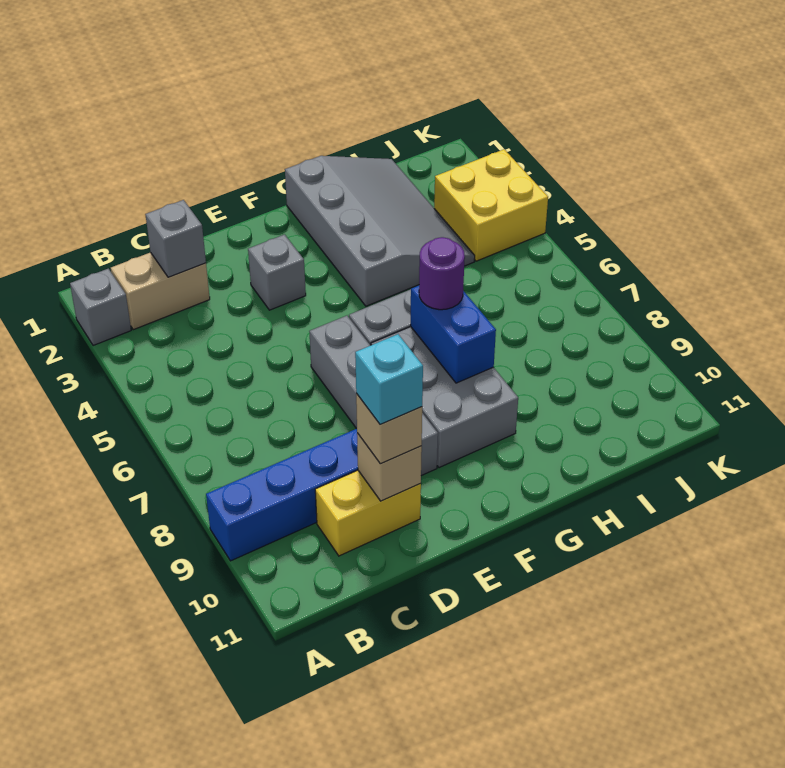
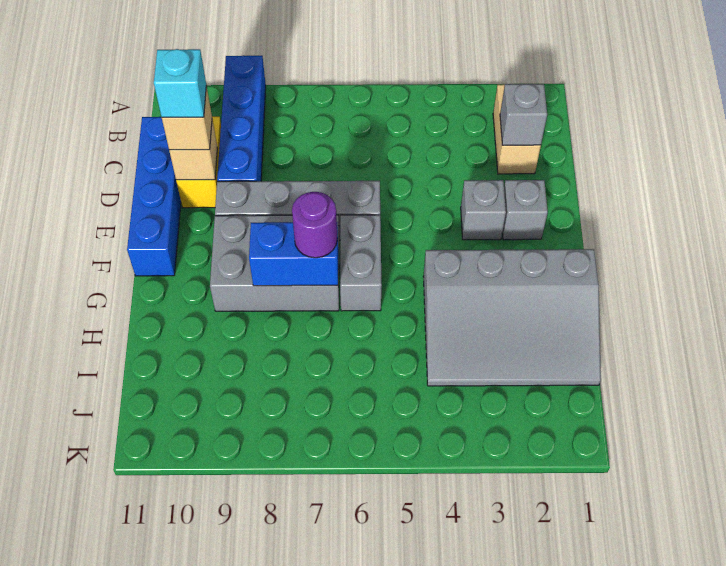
grey brick A2 level 1 -> grey brick E2 level 1
none -> blue brick C11:F11 level 1
yellow brick J3:K4 level 1 -> none

